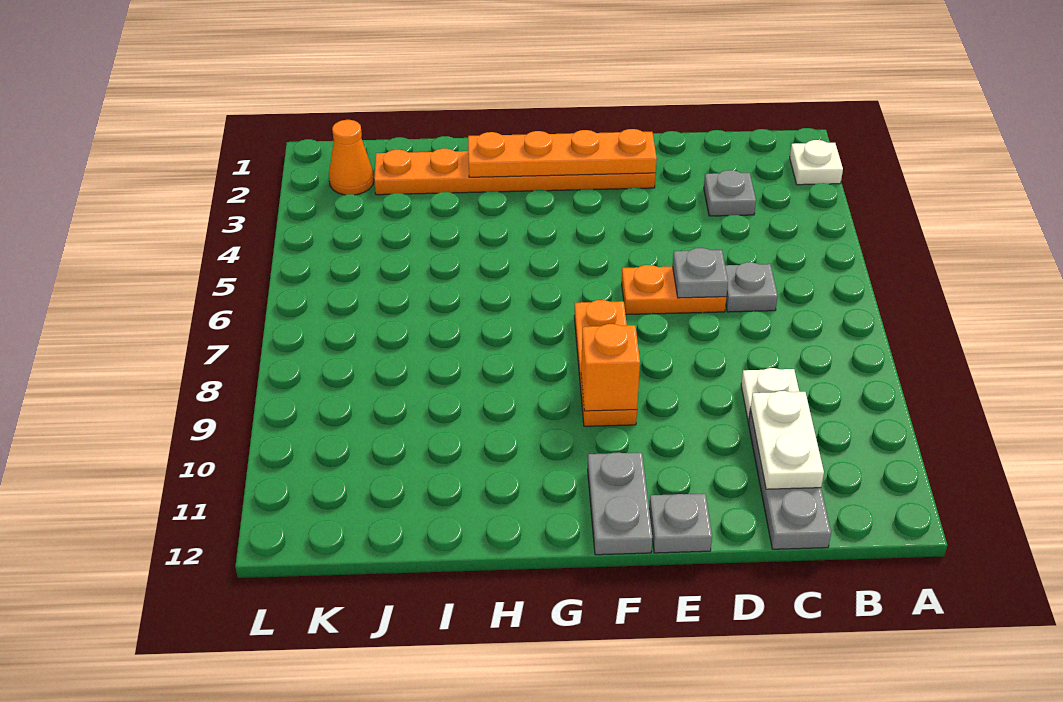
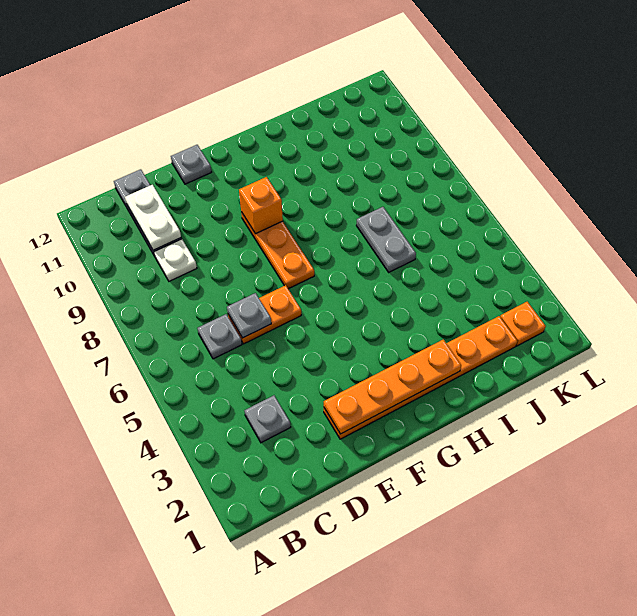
white plate A2 level 1 -> none
grey plate F11:F12 level 1 -> grey plate I6:I7 level 1
orange cone K2 level 1 -> orange plate K2 level 1

